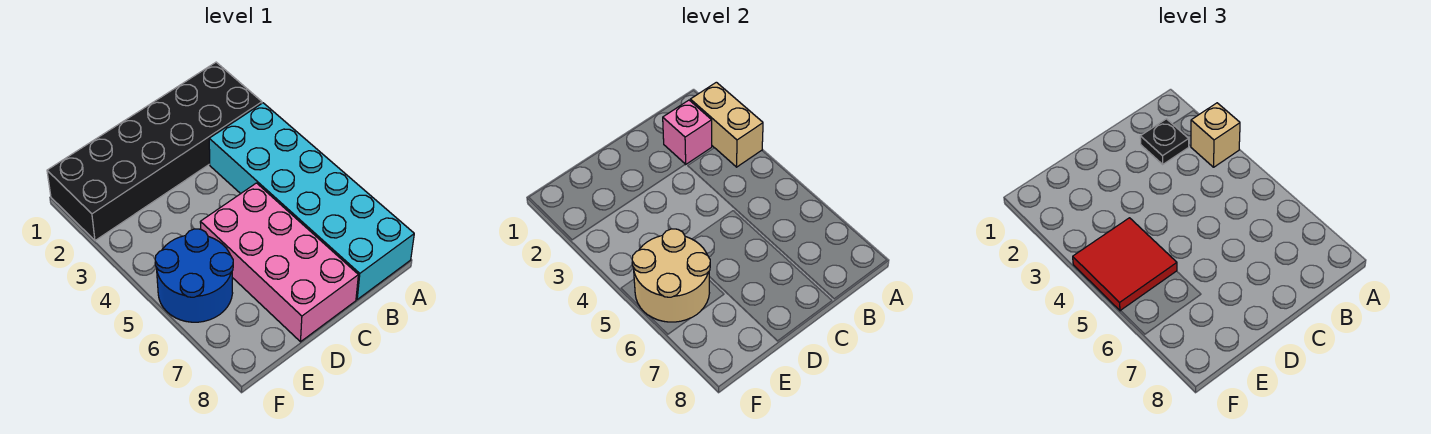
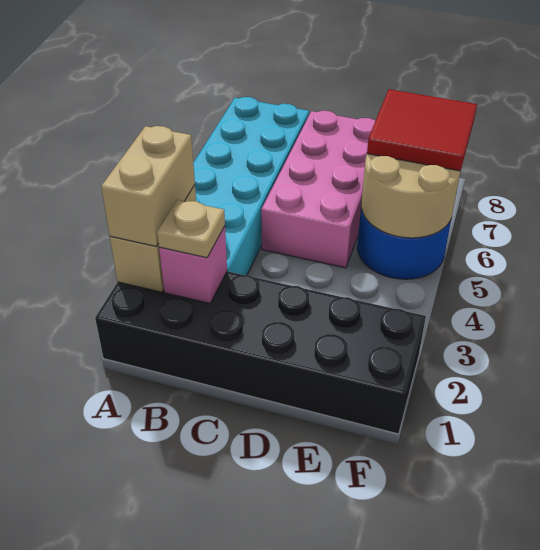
tan brick A3 level 3 -> tan brick A2:A3 level 3
black plate B2 level 3 -> tan plate B2 level 3
red tile E4:F5 level 3 -> red tile E6:F7 level 3

